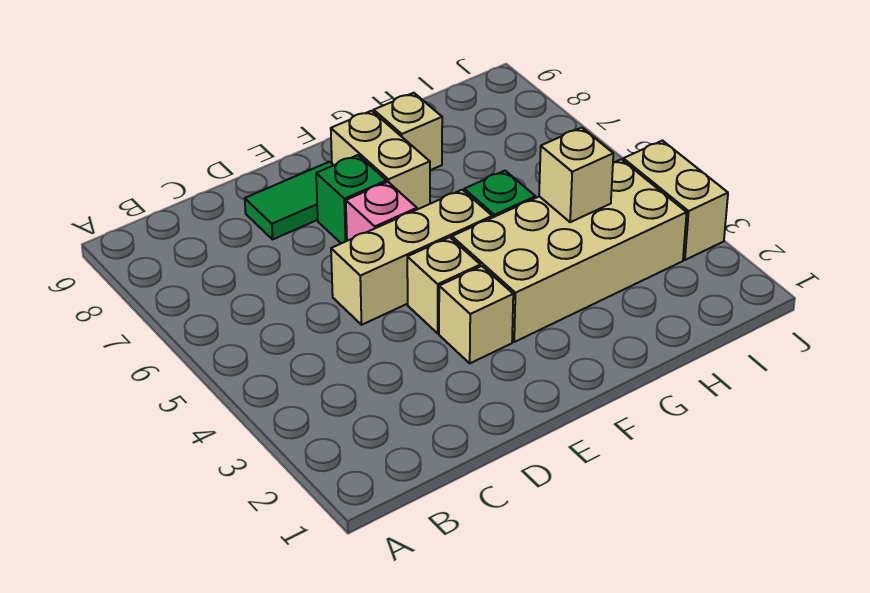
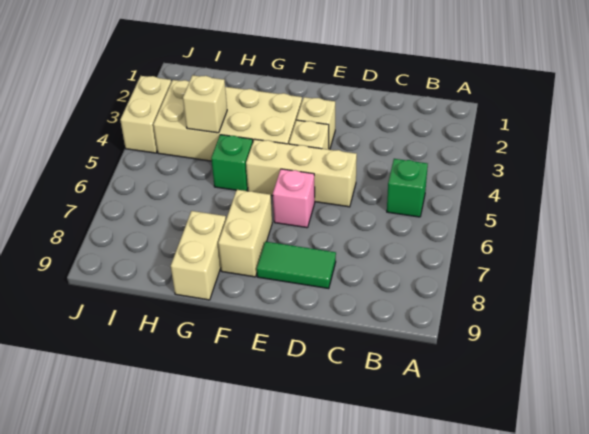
green brick E7 level 1 -> green brick B5 level 1
tan brick G8 level 1 -> tan brick G8:G9 level 1

